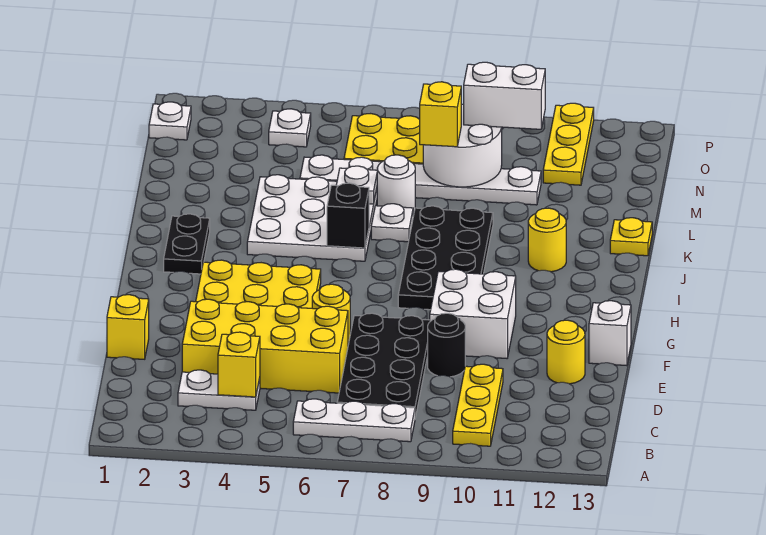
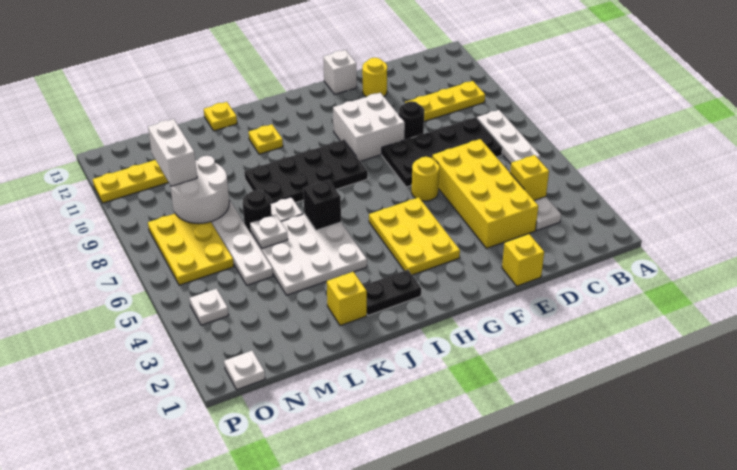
yellow round brick J11 level 1 -> yellow plate J11 level 1
white round brick L7 level 1 -> black round brick L7 level 1
yellow brick M8 level 3 -> yellow brick K2 level 1

